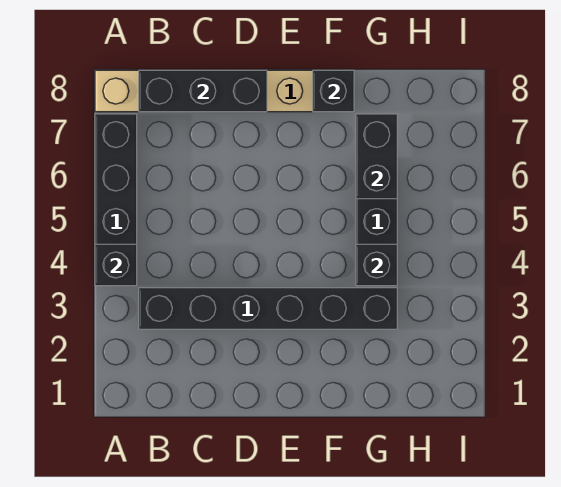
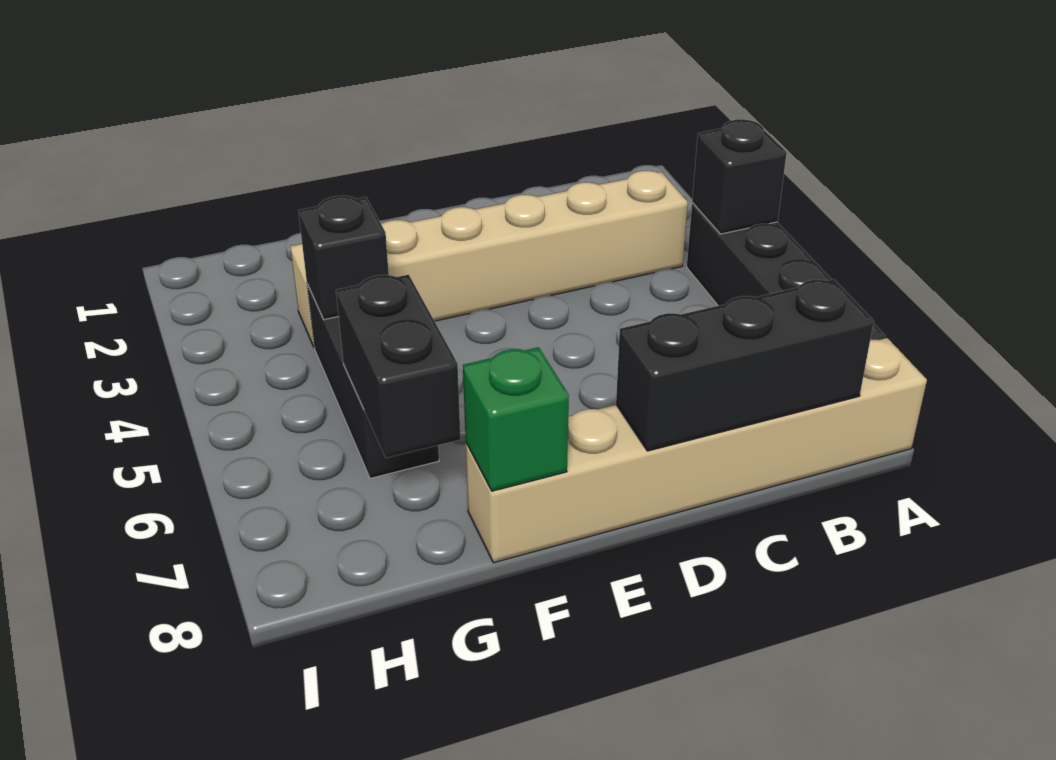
black brick B3:G3 level 1 -> tan brick B3:G3 level 1
black brick F8 level 2 -> green brick F8 level 2

